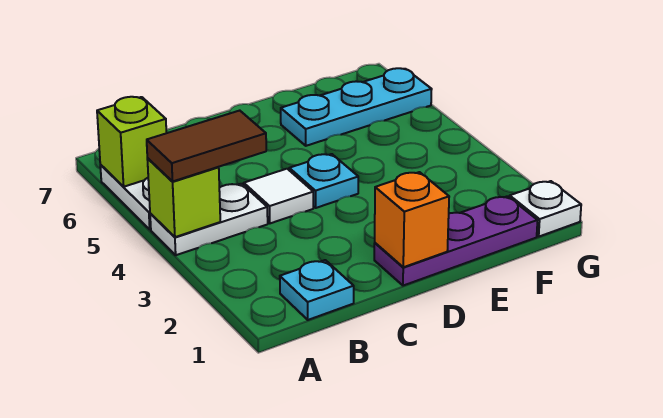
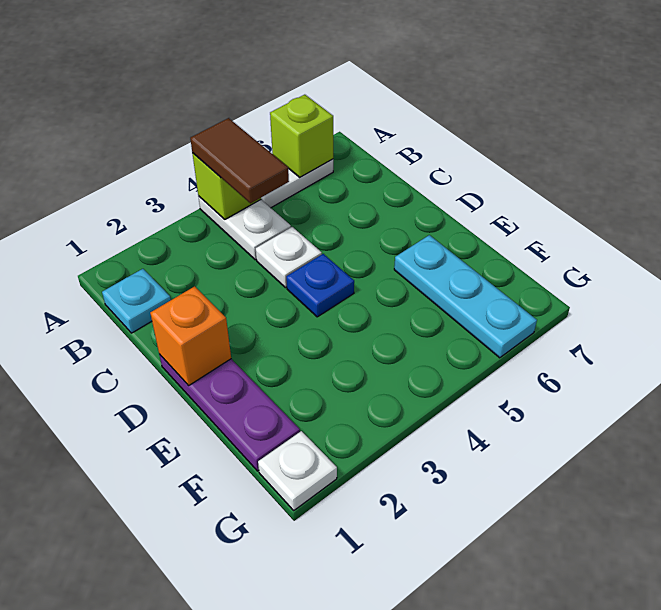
white tile C4 level 1 -> white plate C4 level 1
cyan plate D4 level 1 -> blue plate D4 level 1

